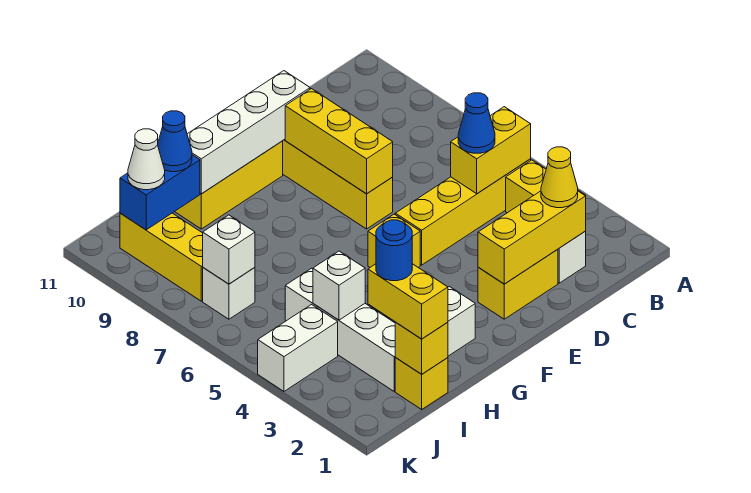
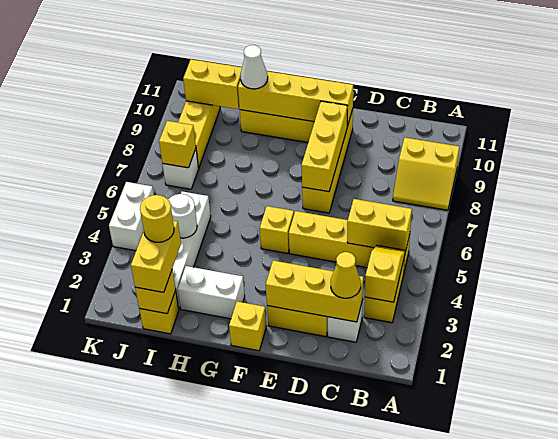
none -> yellow slope A8:B9 level 1 top 9
none -> yellow slope B3:B4 level 2 top 3
blue cone C5 level 3 -> none
white brick E10:H10 level 2 -> yellow brick E10:H10 level 2
none -> yellow brick F1 level 1
blue round brick I2 level 4 -> yellow round brick I2 level 4
white brick I4 level 2 -> white round brick I4 level 2
blue brick I10:J10 level 2 -> yellow brick I10:J10 level 2
blue cone I10 level 3 -> none
white brick J4:K4 level 1 -> white brick K4:K5 level 1
white brick J7 level 2 -> yellow brick J7 level 2
white cone J10 level 3 -> white cone H10 level 3

